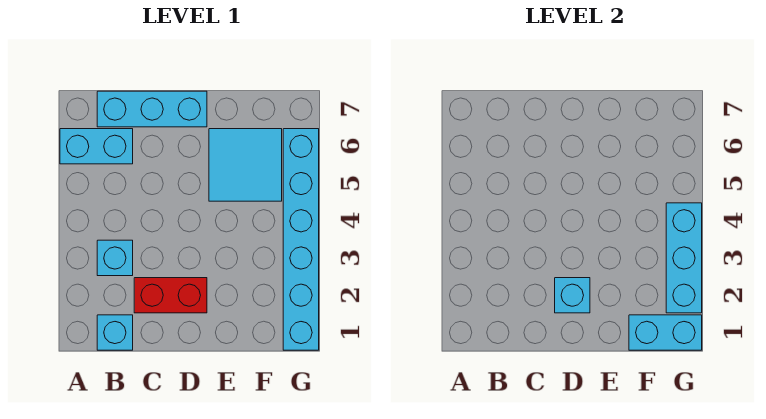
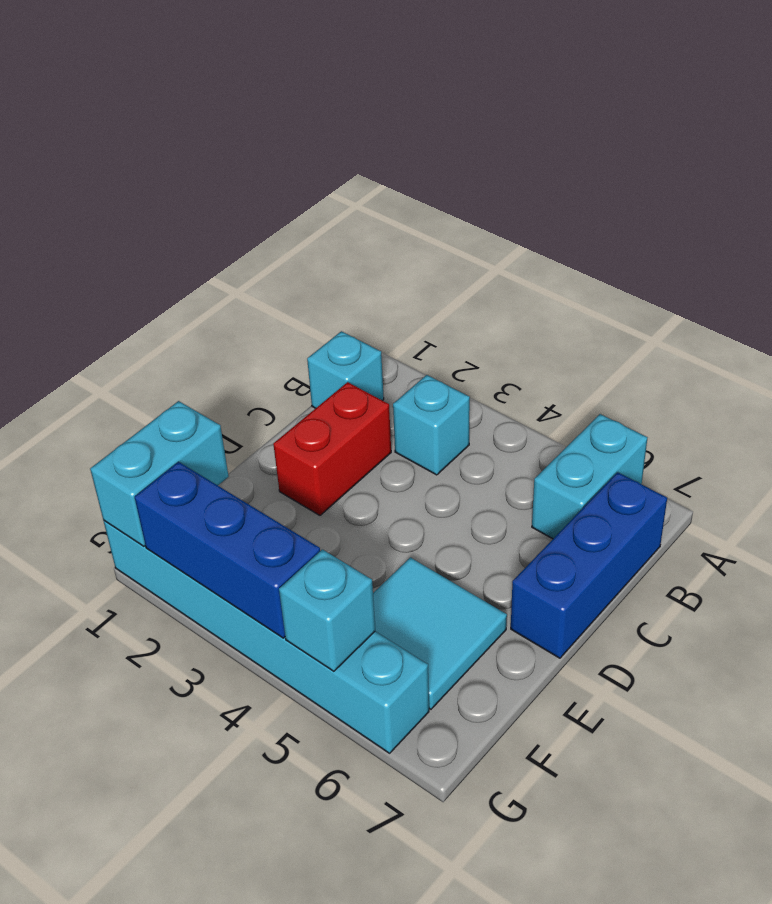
cyan brick B7:D7 level 1 -> blue brick B7:D7 level 1
cyan brick D2 level 2 -> cyan brick G5 level 2
cyan brick G2:G4 level 2 -> blue brick G2:G4 level 2

